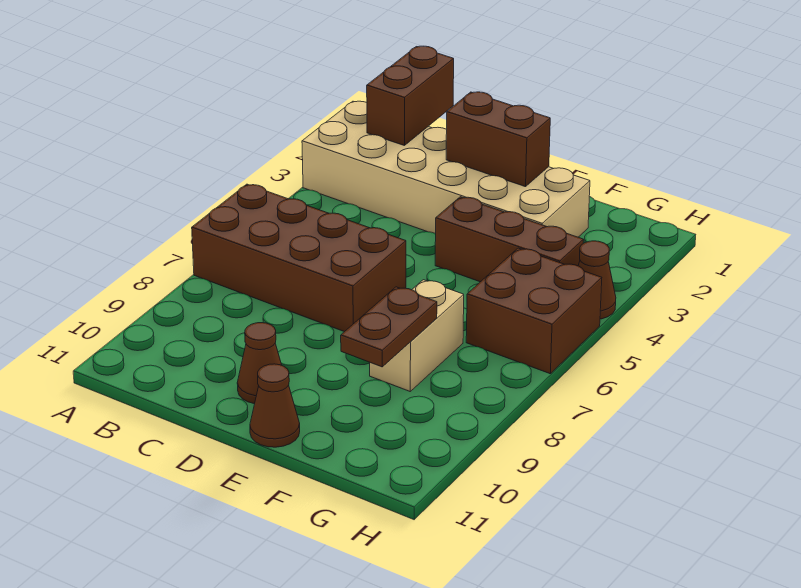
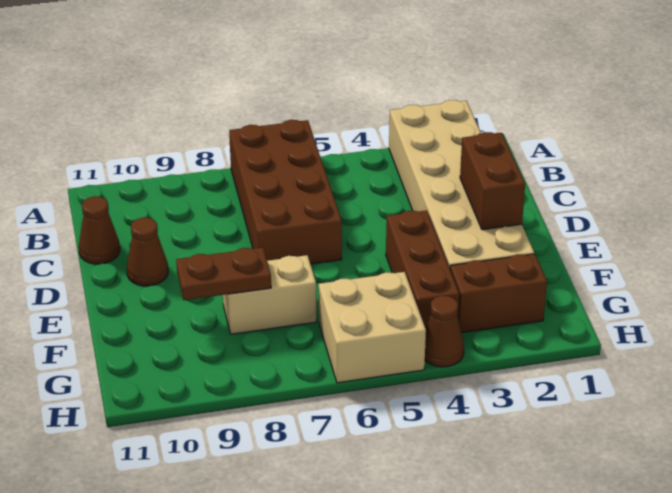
brown brick B1:B2 level 2 -> brown brick G2:G3 level 1
brown cone E11 level 1 -> brown cone C11 level 1
brown brick G5:H6 level 1 -> tan brick G5:H6 level 1

